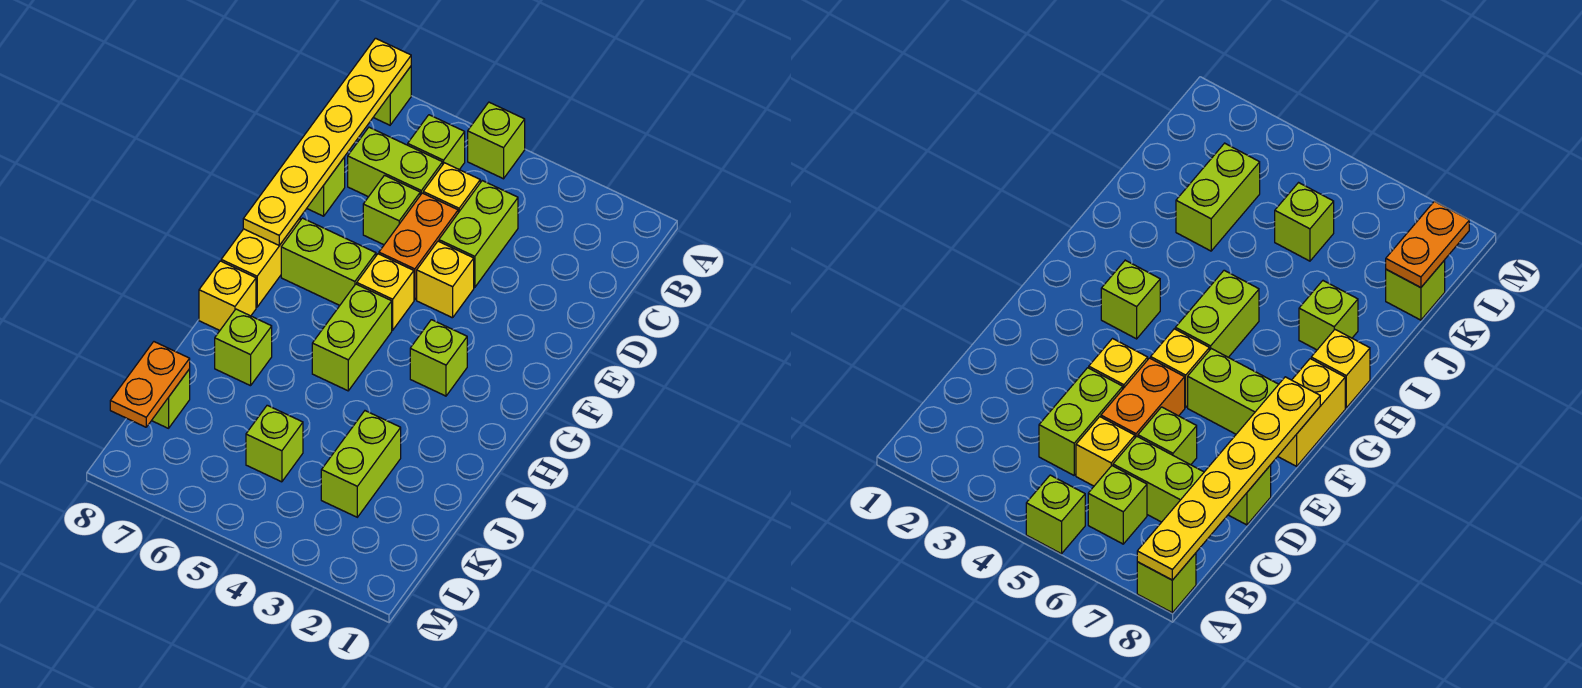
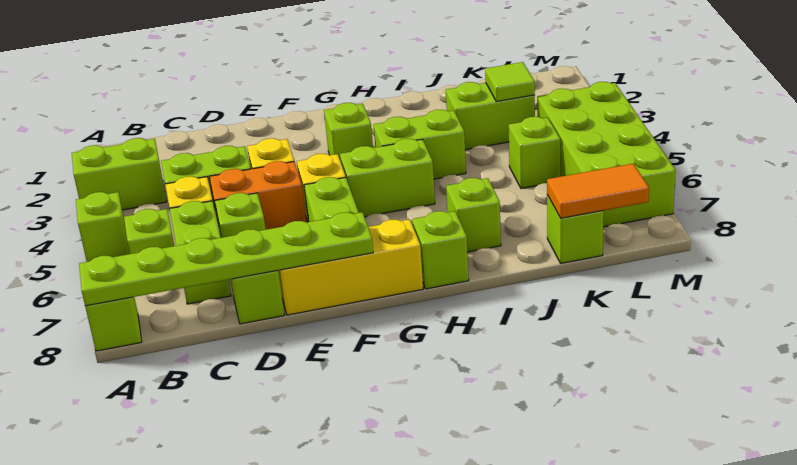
none -> lime brick A3:B3 level 1
yellow plate A8:F8 level 2 -> lime plate A8:F8 level 2
yellow brick F8:G8 level 1 -> yellow brick E8:G8 level 1
none -> lime brick H4:I4 level 1
yellow brick H8 level 1 -> lime brick H8 level 1
none -> lime tile K3 level 2
orange plate K8:L8 level 2 -> orange tile K8:L8 level 2
none -> lime brick L4:M7 level 1

